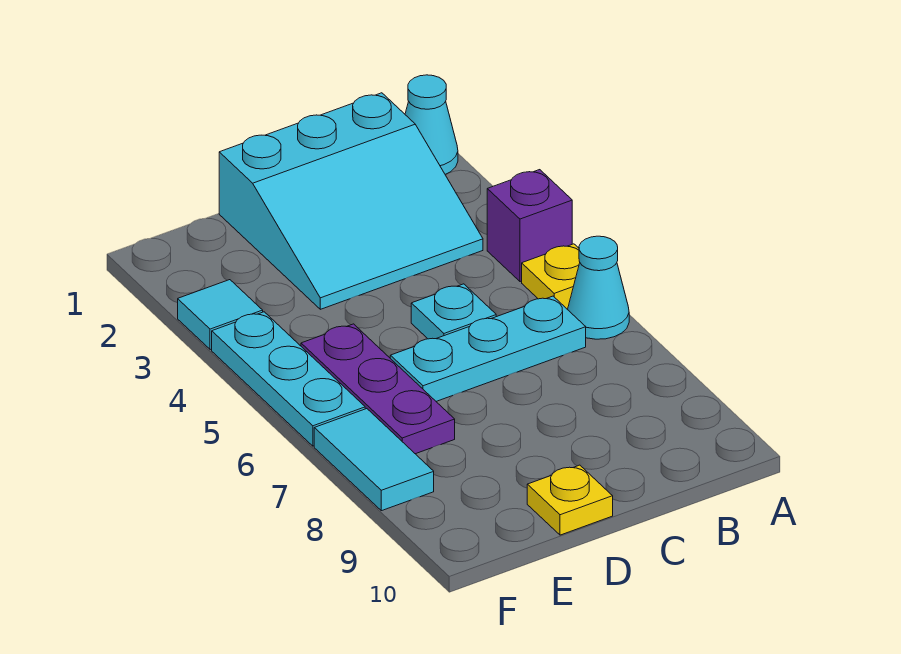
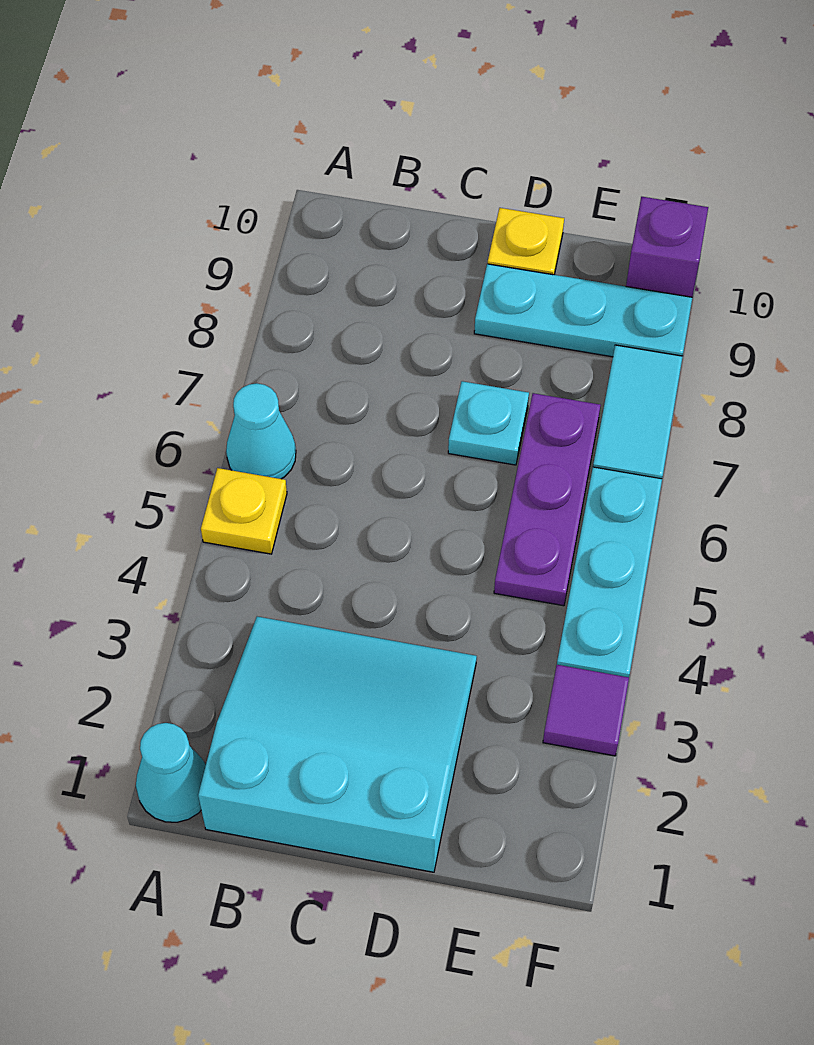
purple brick A4 level 1 -> purple brick F10 level 1
cyan plate B6:D6 level 1 -> cyan plate D9:F9 level 1
cyan plate C5 level 1 -> cyan plate D7 level 1
cyan tile F3 level 1 -> purple tile F3 level 1

